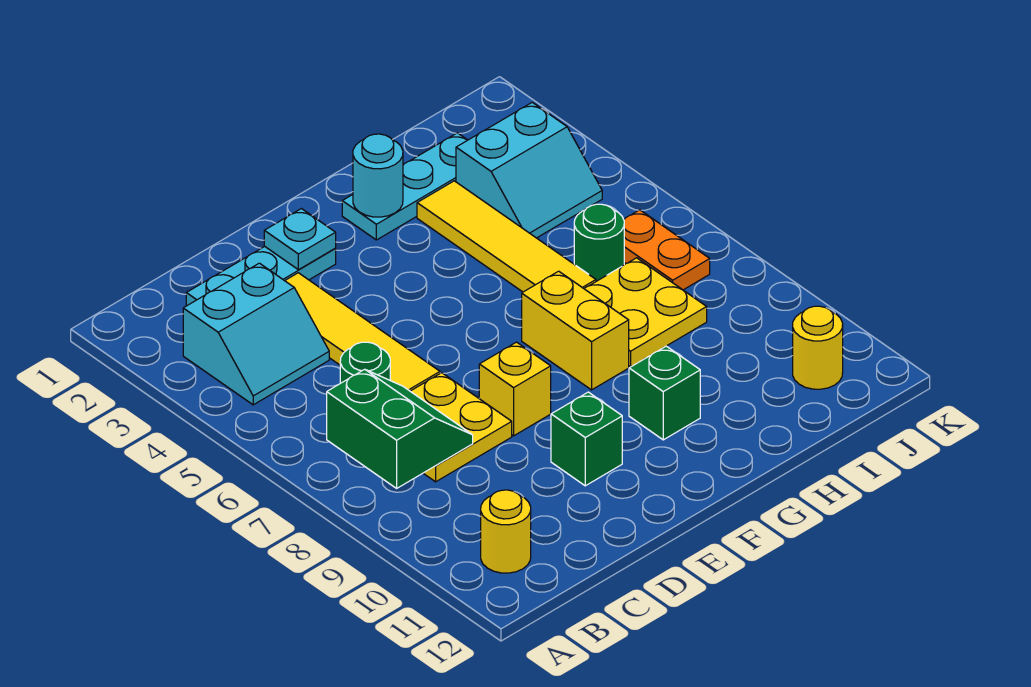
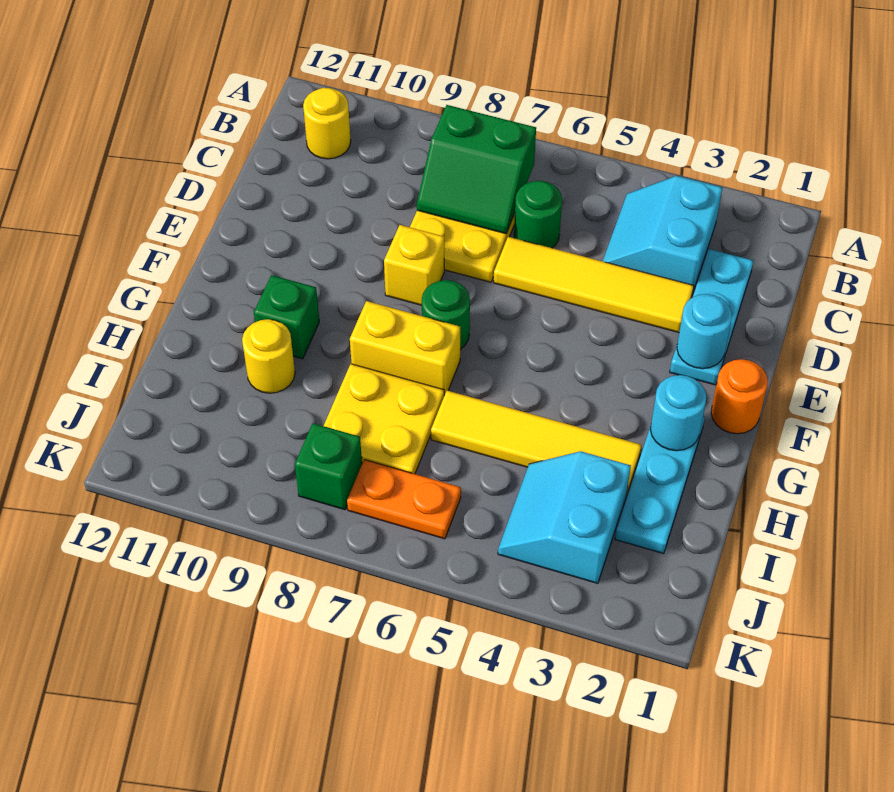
cyan plate E2 level 2 -> cyan round brick E2 level 2
green brick E10 level 1 -> green brick J8 level 1
none -> orange round brick F1 level 1
green round brick I6 level 1 -> green round brick F7 level 1
yellow round brick J11 level 1 -> yellow round brick H10 level 1

